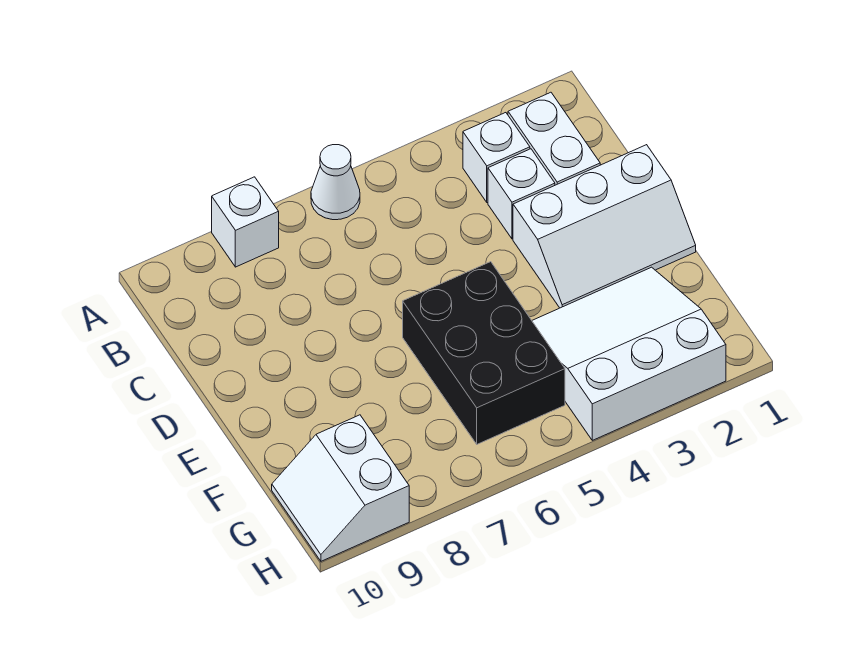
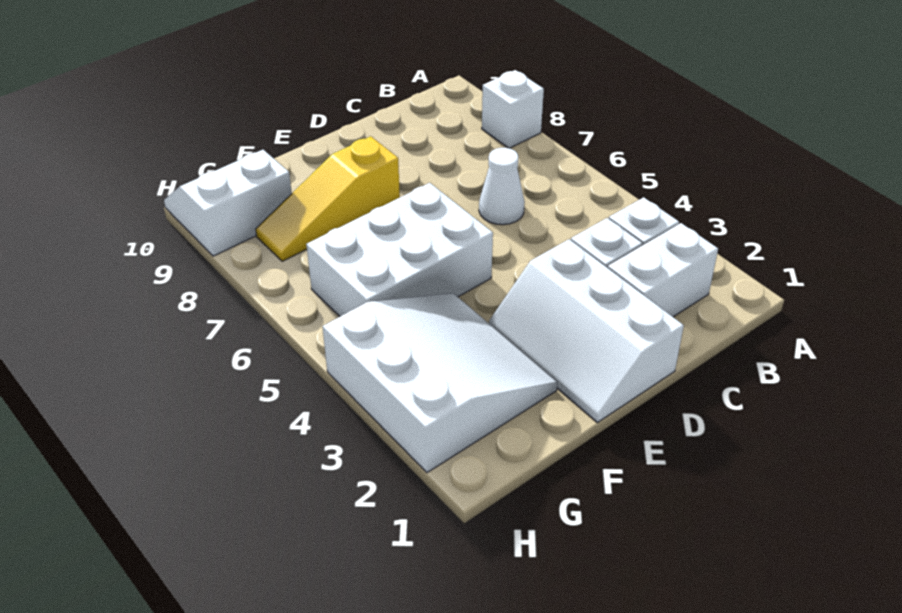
white cone A6 level 1 -> white cone C6 level 1
black brick E5:G6 level 1 -> white brick E5:G6 level 1
none -> yellow slope E8:G8 level 1 top E

